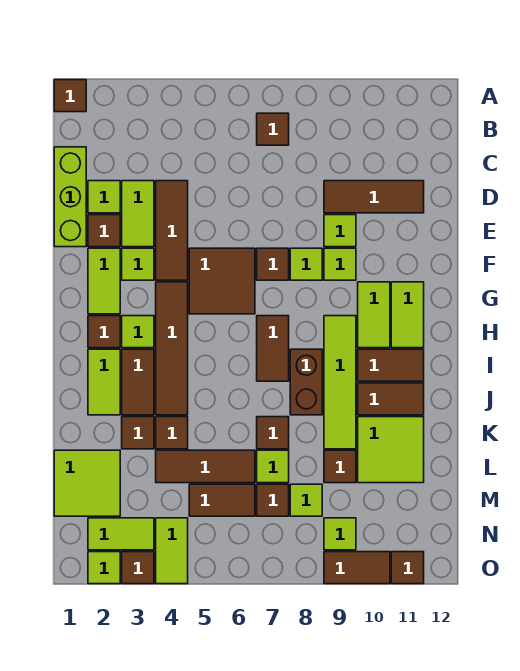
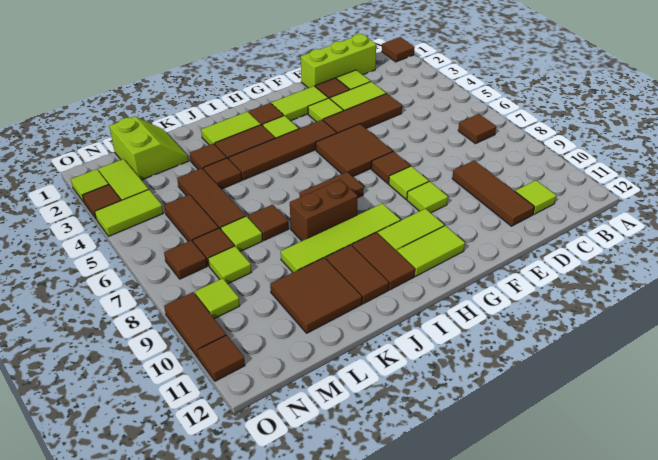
lime tile E9 level 1 -> lime tile C11 level 1
lime tile K10:L11 level 1 -> brown tile K10:L11 level 1
lime tile L1:M2 level 1 -> lime slope L1:M2 level 1 top M
brown tile L9 level 1 -> brown tile N7 level 1

